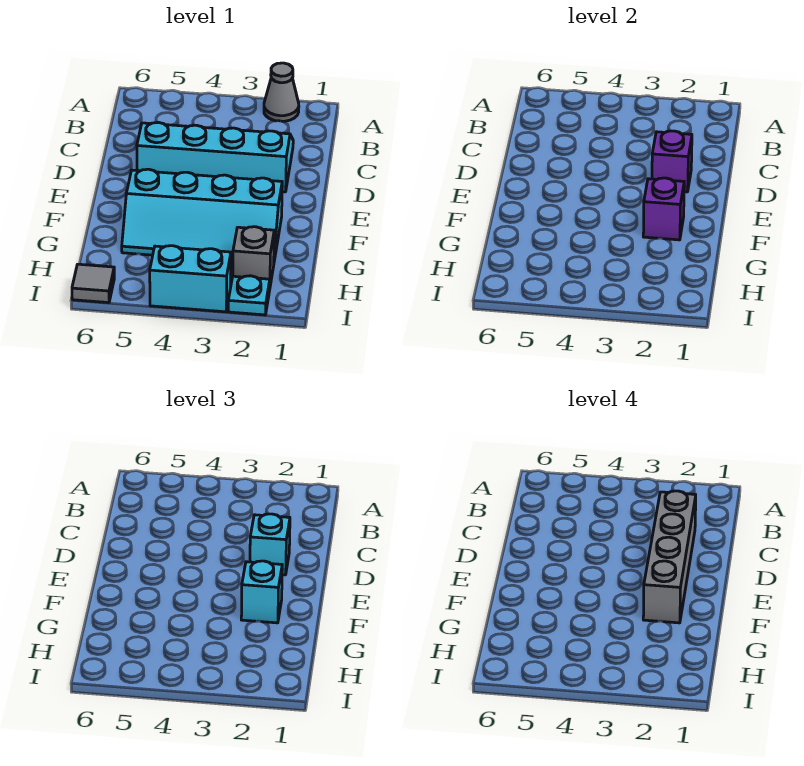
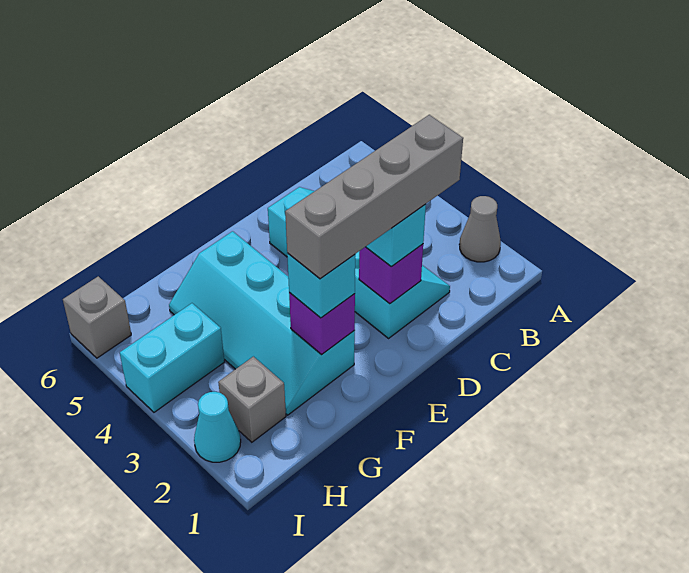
cyan plate I2 level 1 -> cyan cone I2 level 1
cyan brick I3:I4 level 1 -> cyan brick H4:I4 level 1
grey tile I6 level 1 -> grey brick I6 level 1

